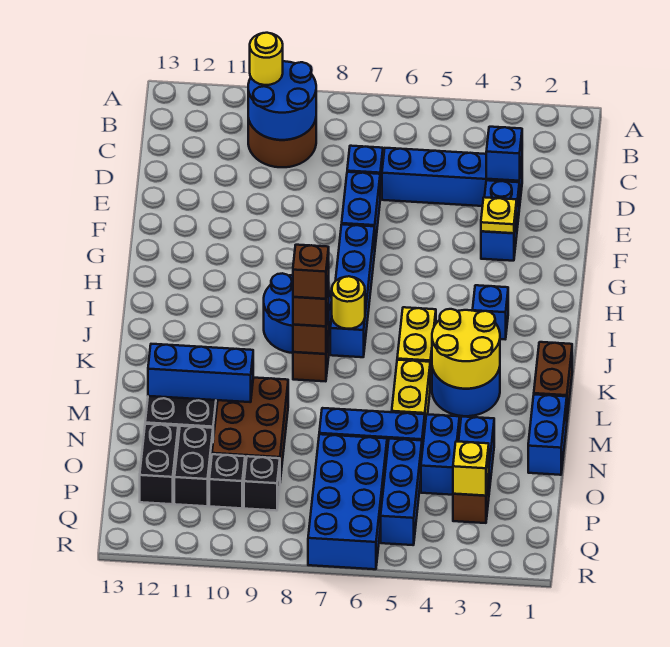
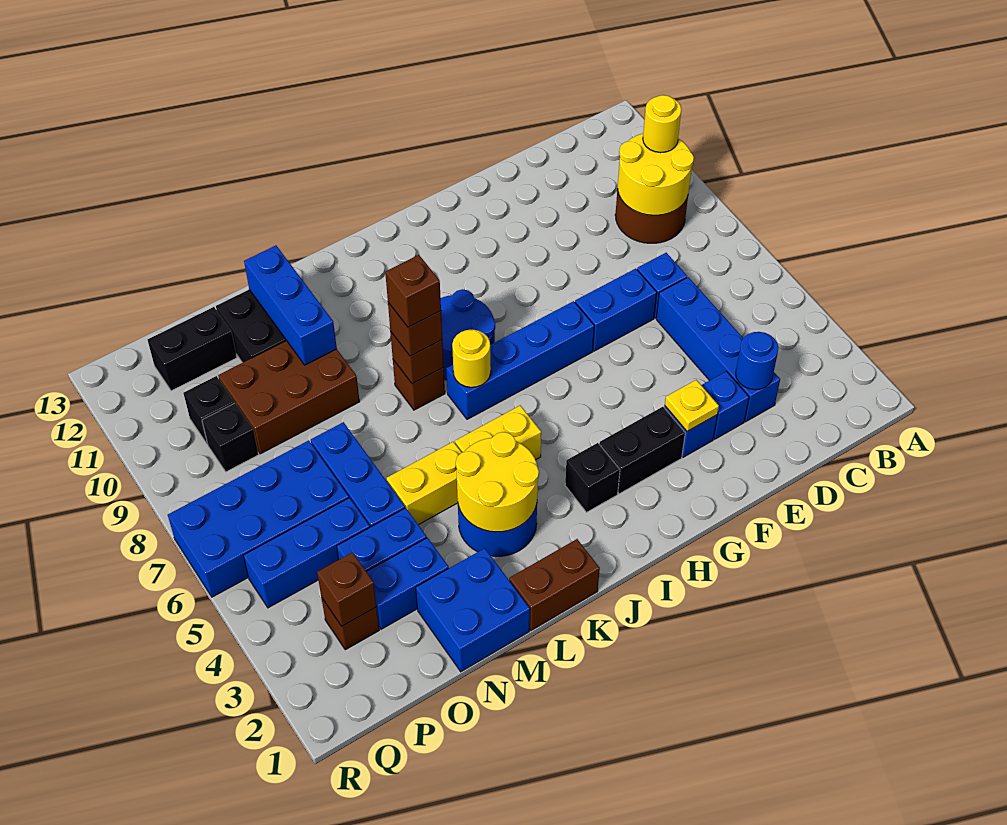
blue round brick B9:C10 level 2 -> yellow round brick B9:C10 level 2
blue brick D3 level 2 -> blue round brick D3 level 2
blue brick I3 level 1 -> black brick I3 level 1
blue brick M1:N1 level 1 -> blue brick M1:N2 level 1
black brick O11:P11 level 1 -> black brick G3:H3 level 1
yellow brick P3 level 2 -> brown brick P3 level 2

